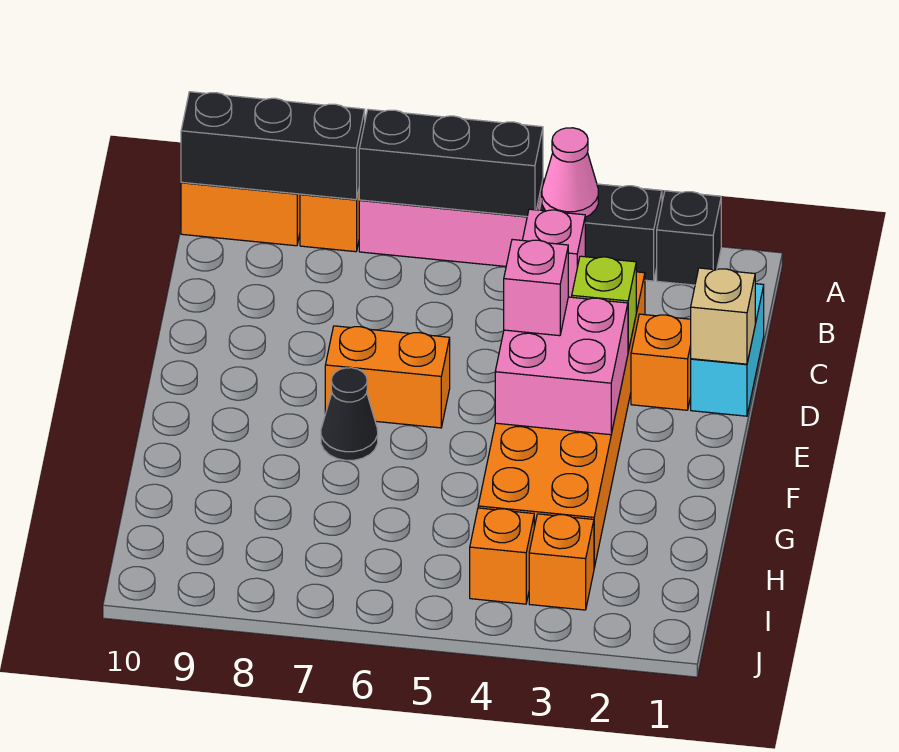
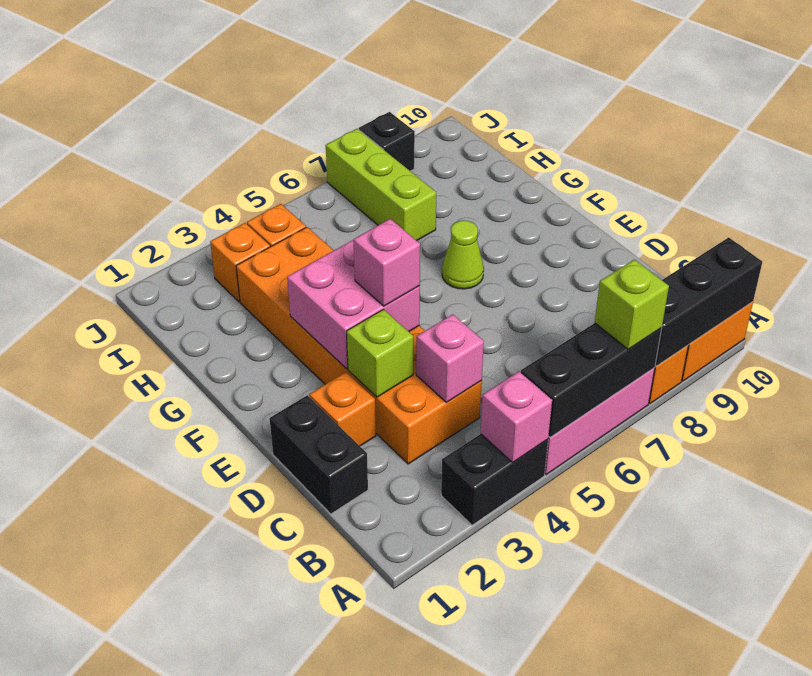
black brick A2 level 1 -> black brick J8 level 1
pink cone A4 level 2 -> pink brick A4 level 2
none -> lime brick A7 level 3
cyan brick C1:D1 level 1 -> black brick C1:D1 level 1
tan brick D1 level 2 -> none
orange brick E6:E7 level 1 -> none
black cone F7 level 1 -> lime cone F7 level 1
none -> lime brick H7:J7 level 1

